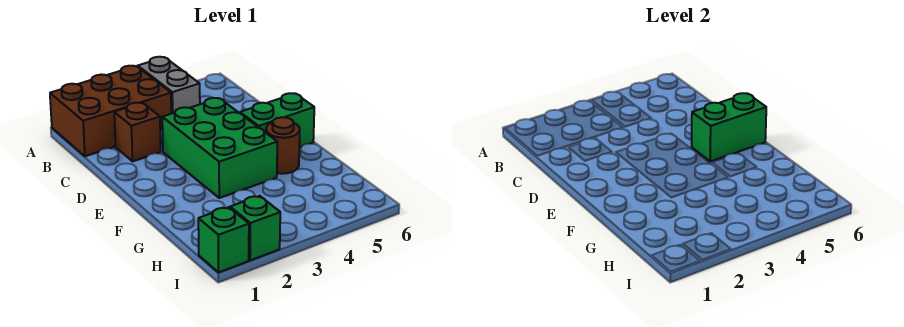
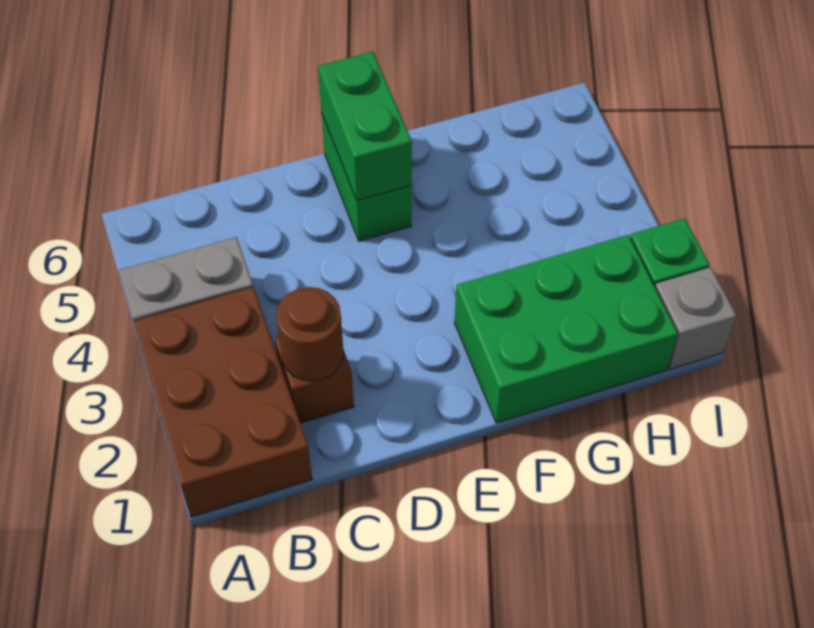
green brick D3:F4 level 1 -> green brick F1:H2 level 1
brown round brick F5 level 1 -> brown round brick C2 level 2
green brick I1 level 1 -> grey brick I1 level 1

